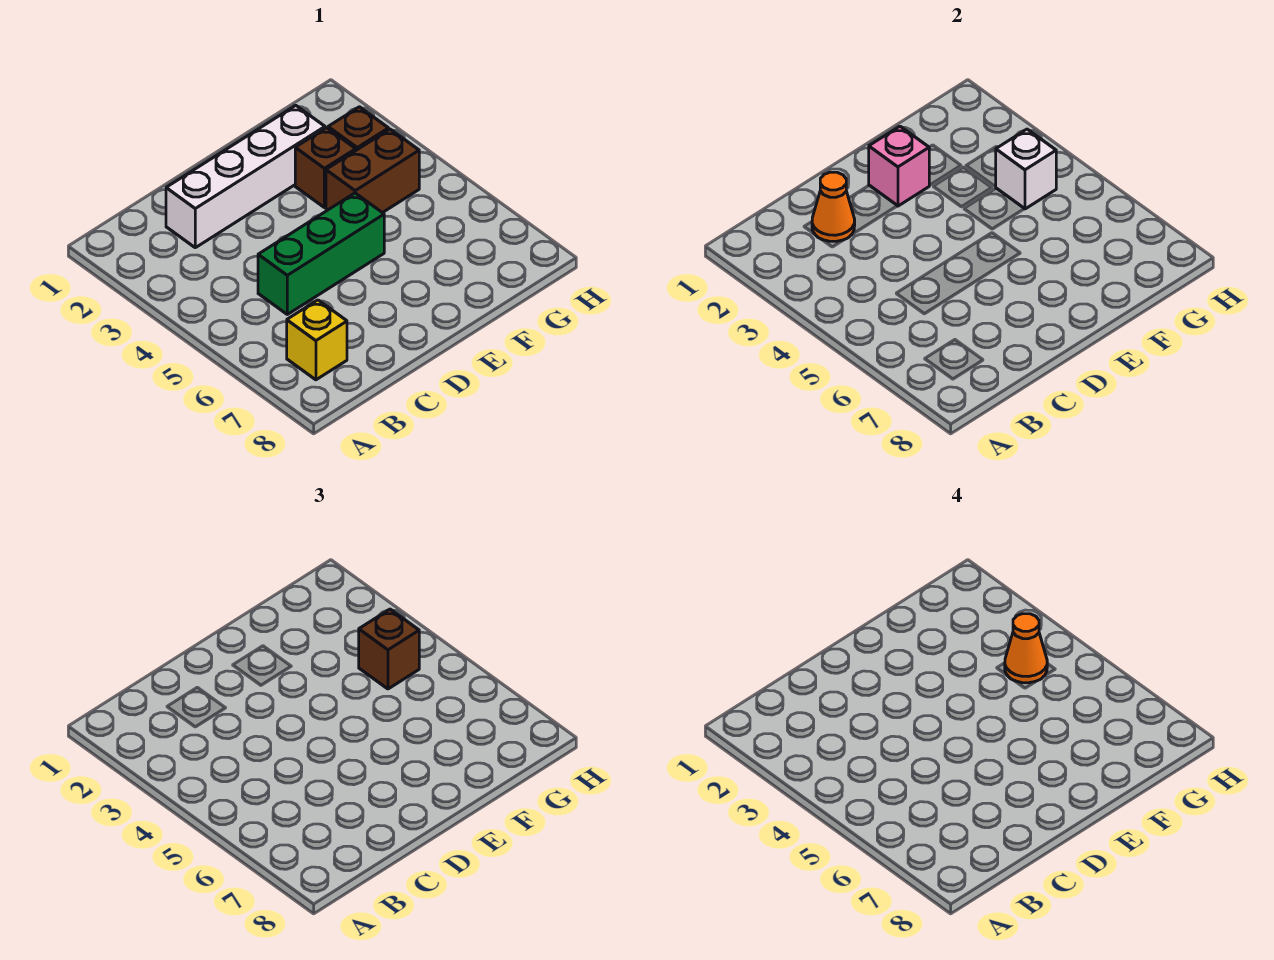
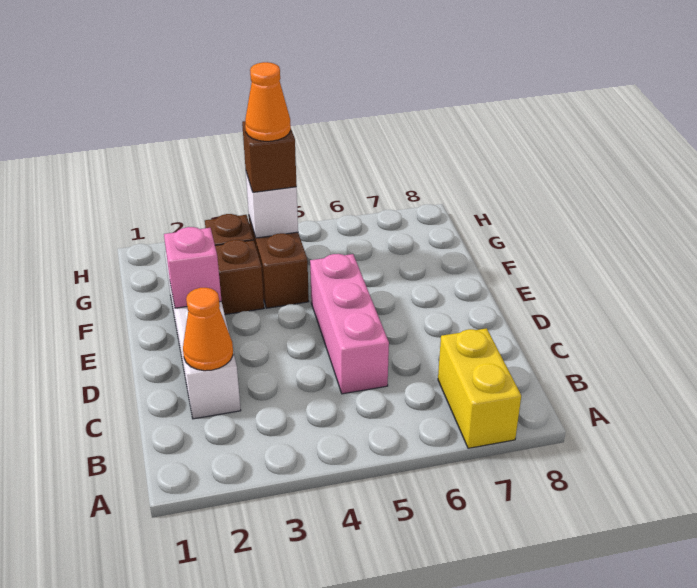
yellow brick B7 level 1 -> yellow brick A7:B7 level 1
green brick C5:E5 level 1 -> pink brick C5:E5 level 1

